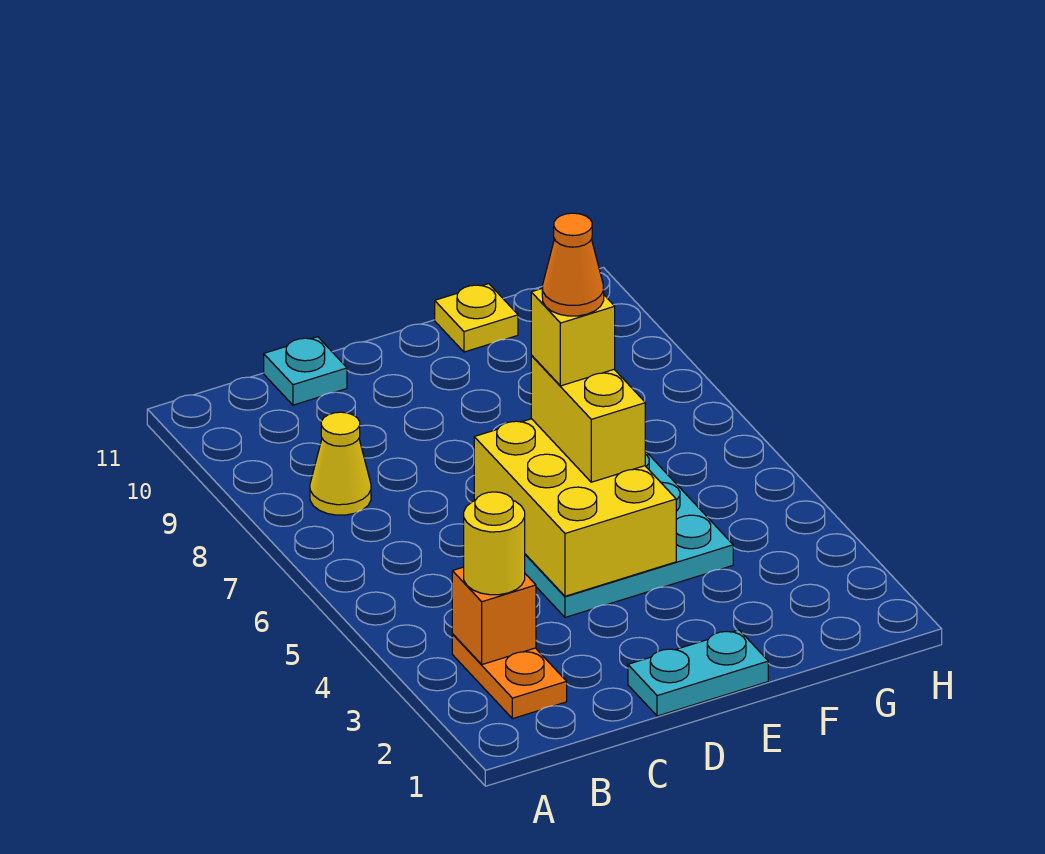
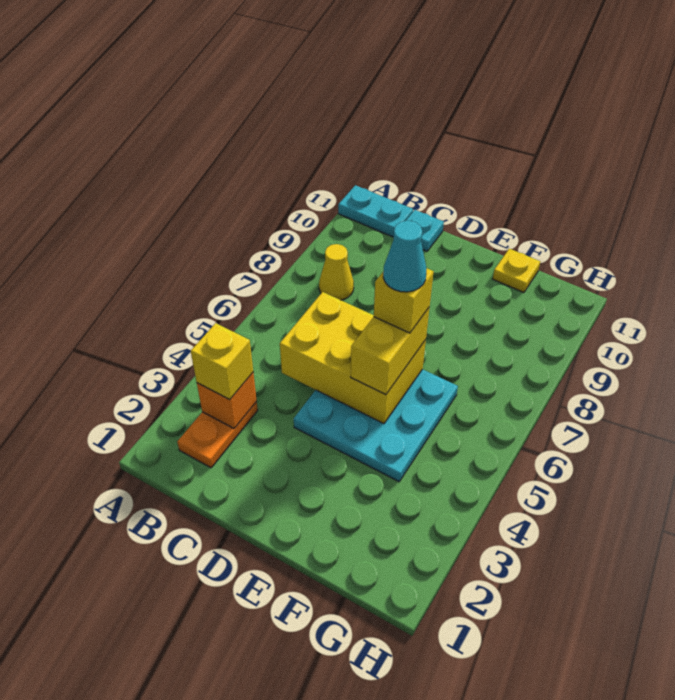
yellow round brick B3 level 3 -> yellow brick B3 level 3
cyan plate D1:E1 level 1 -> cyan plate A11:B11 level 1
yellow brick D4:E6 level 2 -> yellow brick C5:E6 level 2
orange cone E6 level 5 -> cyan cone E6 level 5

